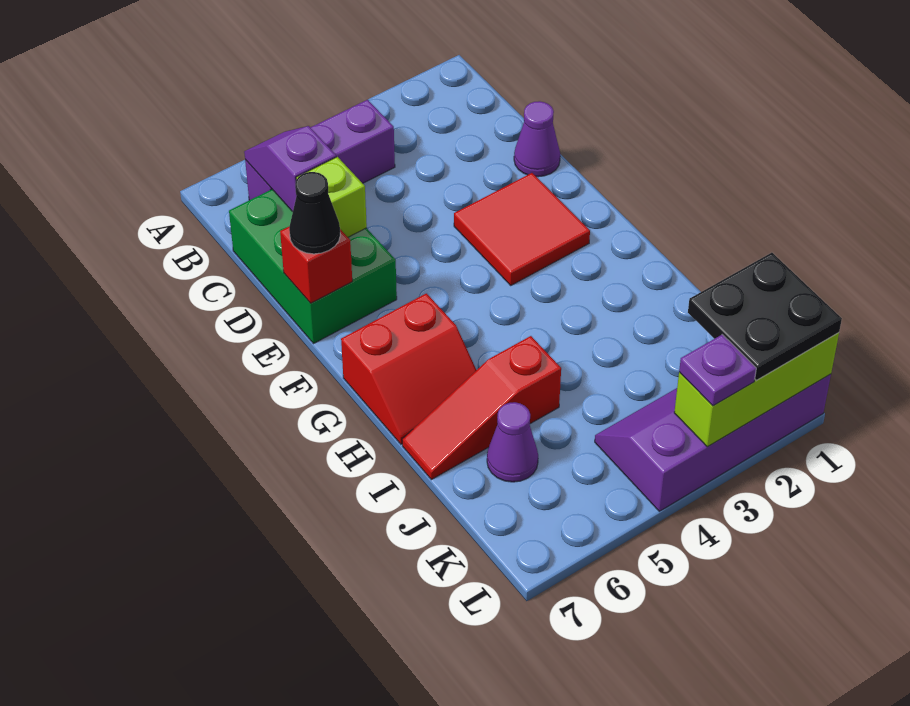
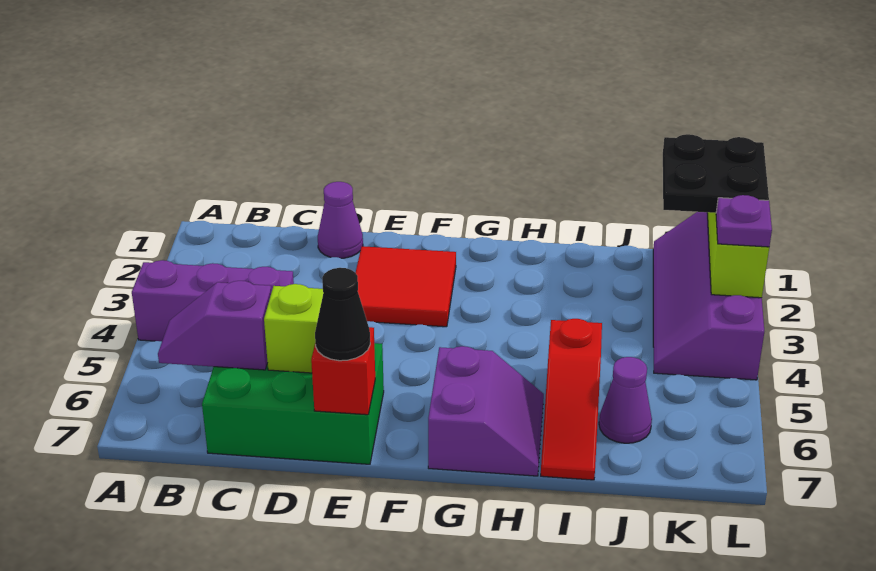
purple brick B4:B6 level 1 -> purple brick A4:C4 level 1
red slope G6:H7 level 1 top G -> purple slope G6:H7 level 1 top G

